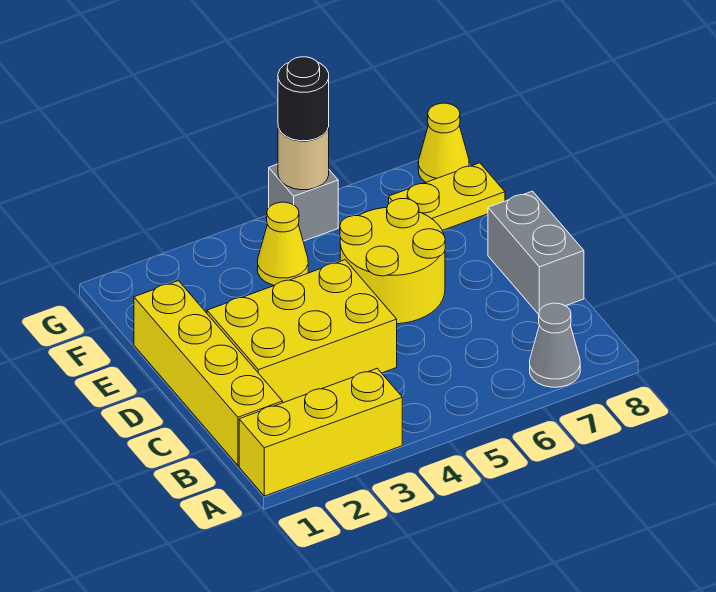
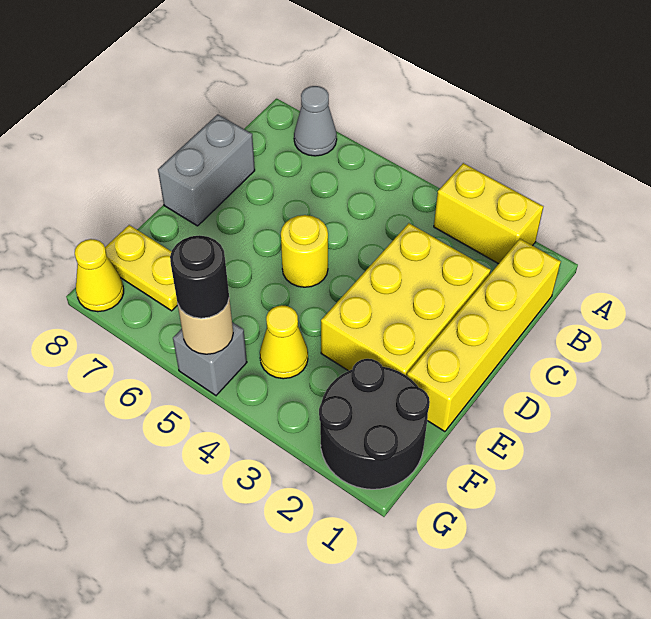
yellow brick A1:A3 level 1 -> yellow brick A2:A3 level 1
yellow brick C2:D4 level 1 -> yellow brick C2:E3 level 1
yellow round brick D5:E6 level 1 -> yellow round brick D5 level 1
none -> black round brick F1:G2 level 1

